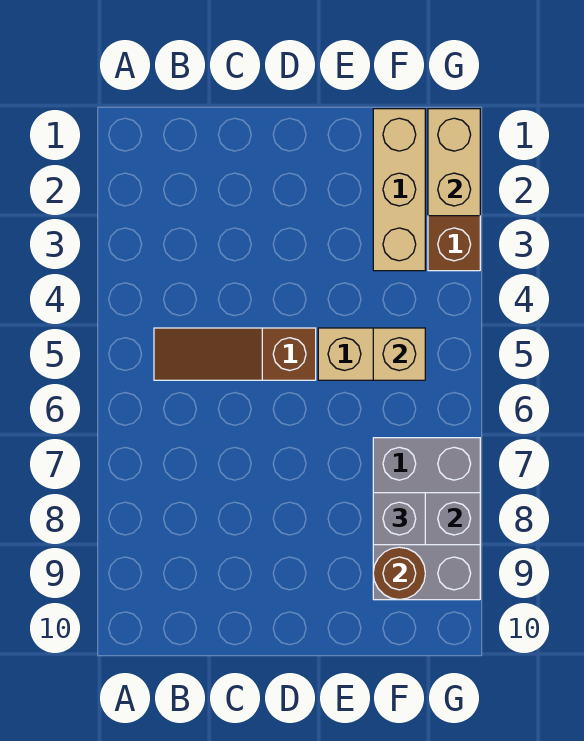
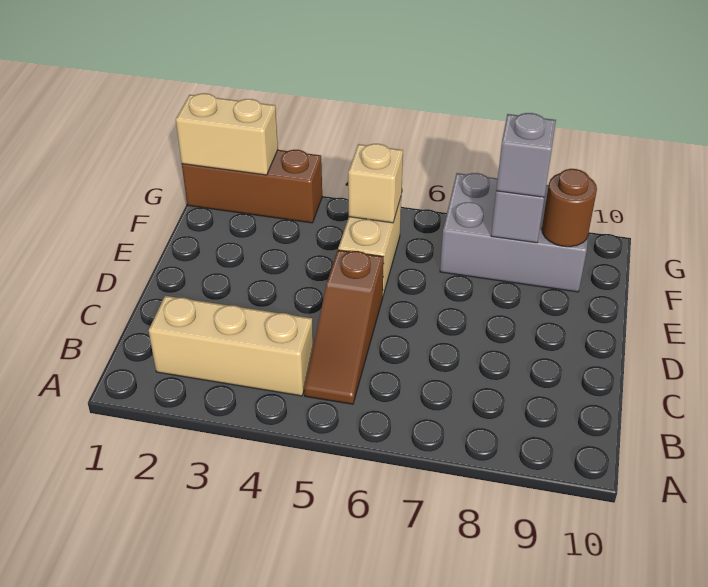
tan brick F1:F3 level 1 -> tan brick B2:B4 level 1

